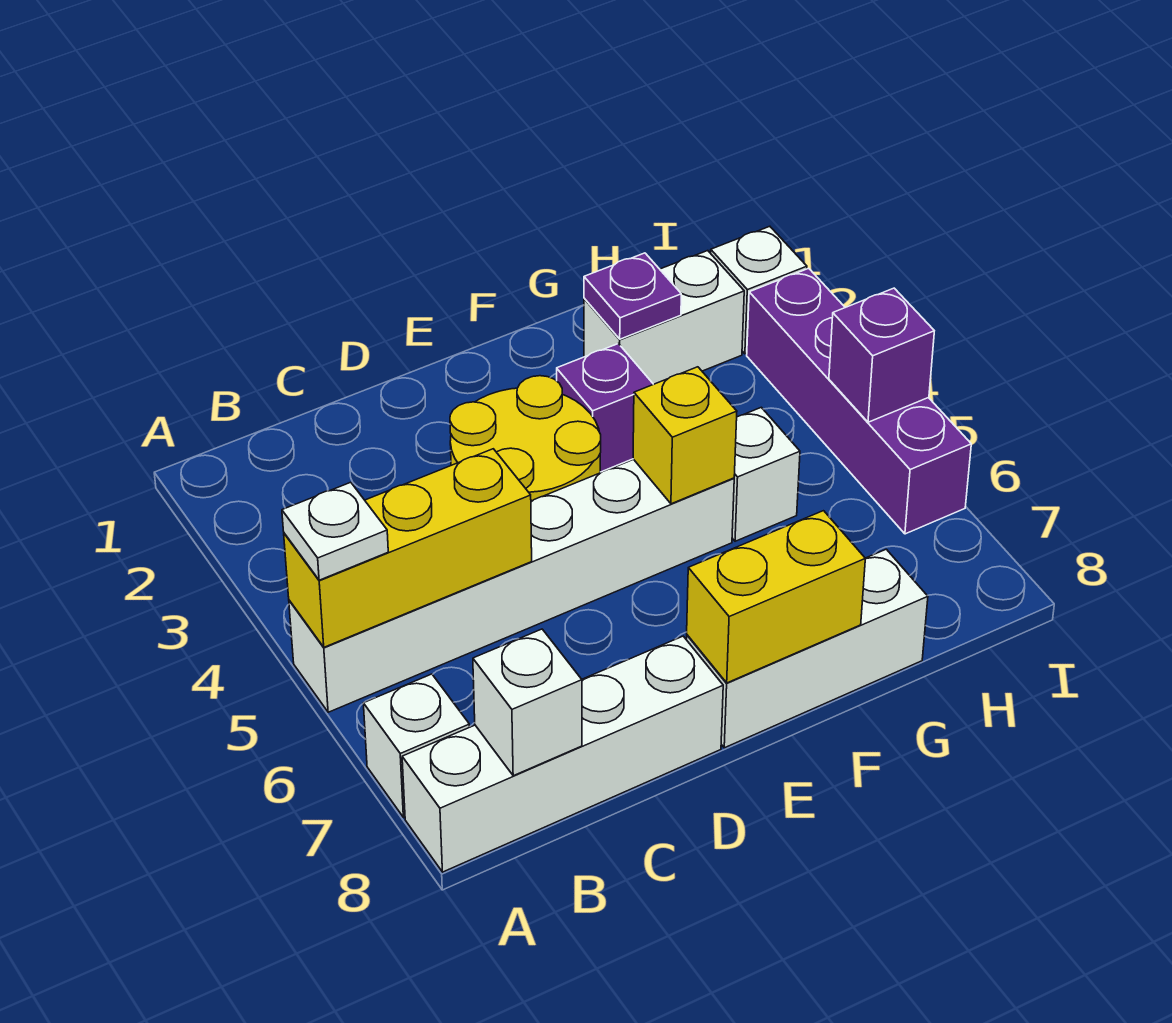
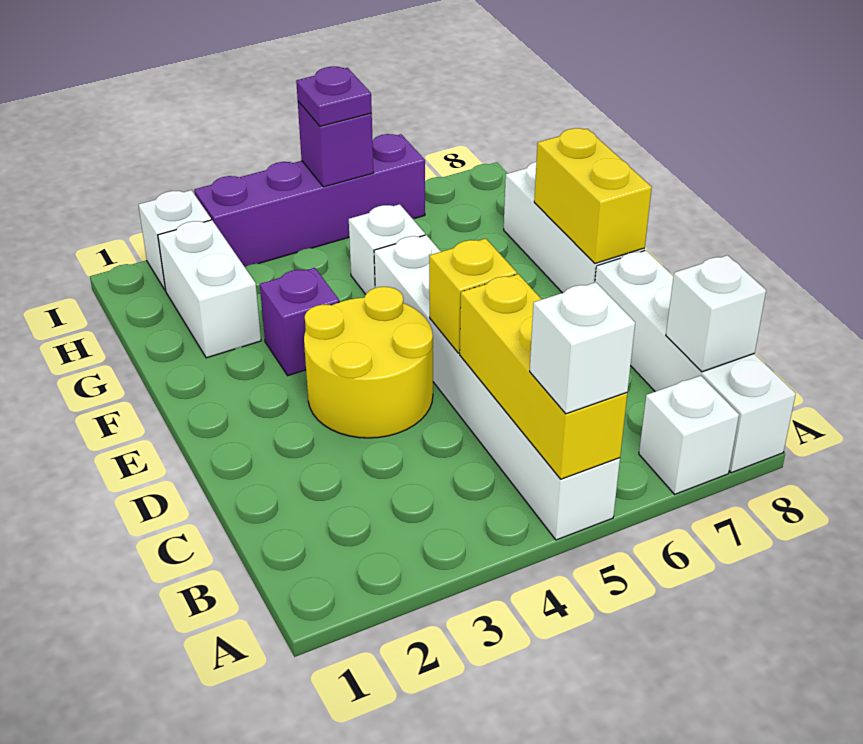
white plate A5 level 3 -> white brick A5 level 3
yellow brick F5 level 2 -> yellow brick D5 level 2
purple plate G2 level 2 -> purple plate I5 level 3

